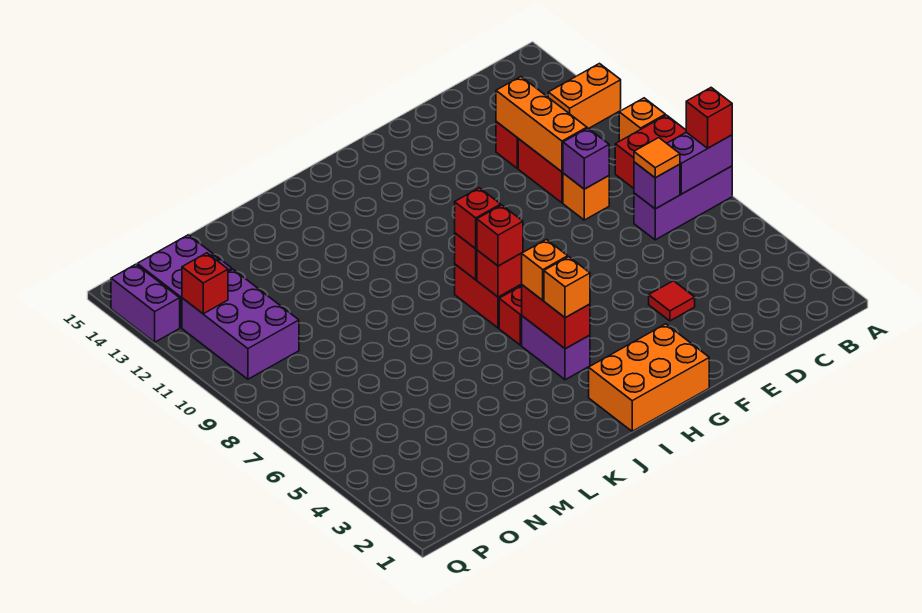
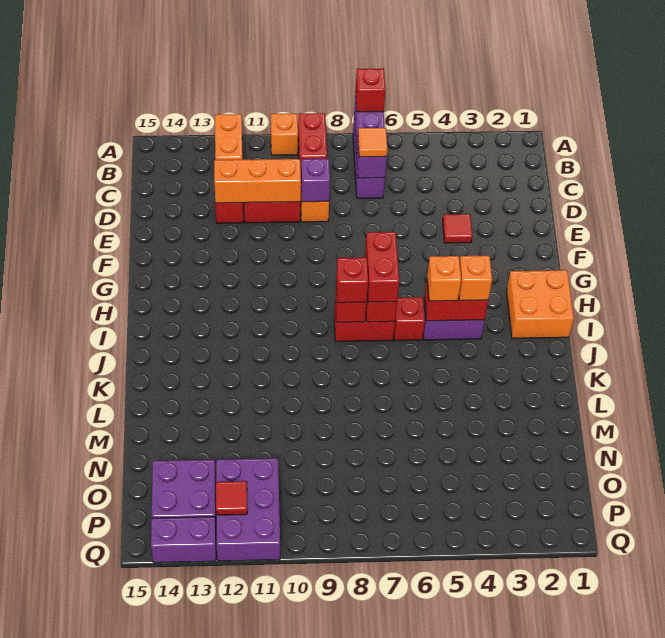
orange brick G1:I2 level 1 -> orange brick H1:I2 level 1
red brick I7 level 3 -> red brick H7:I7 level 3
purple brick O10:P12 level 1 -> purple brick O11:Q12 level 1
red brick P12 level 2 -> red tile P12 level 2

